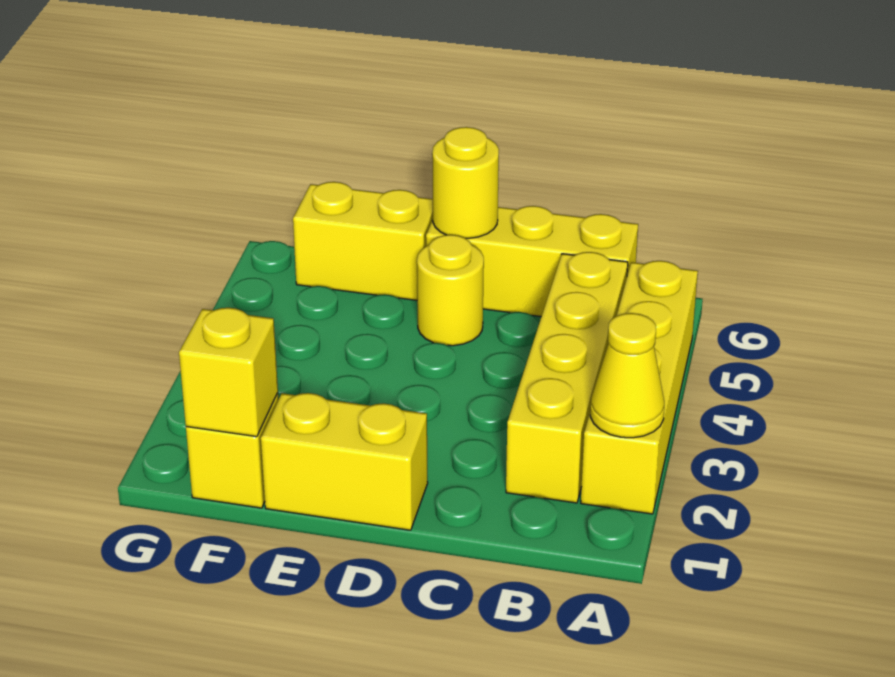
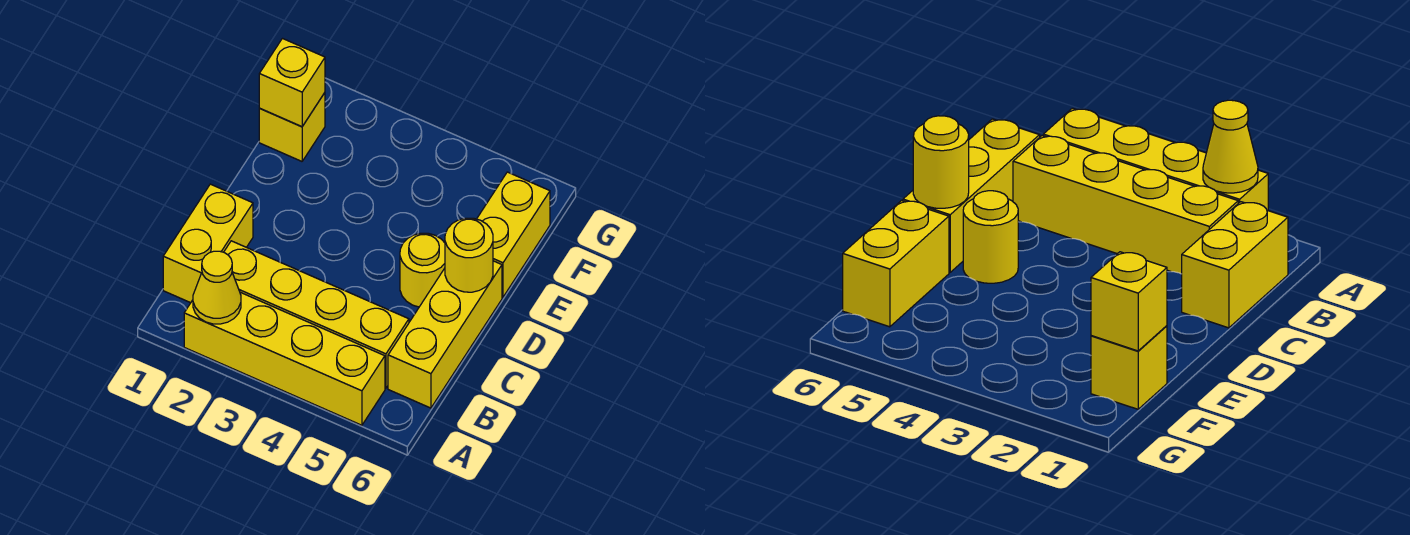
yellow brick D1:E1 level 1 -> yellow brick B1:C1 level 1

